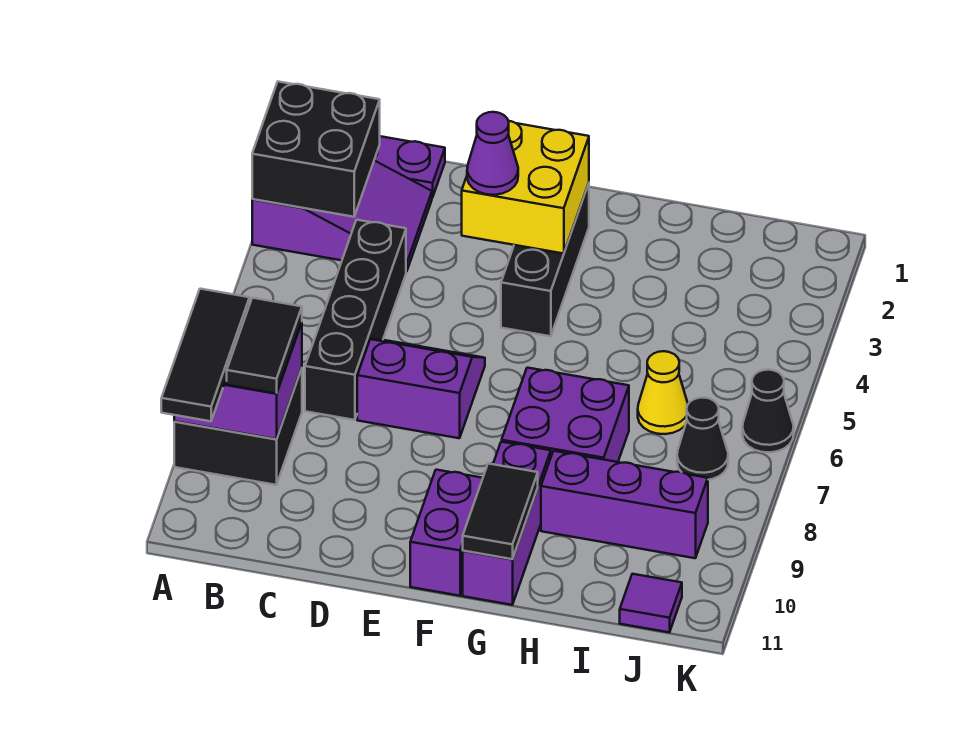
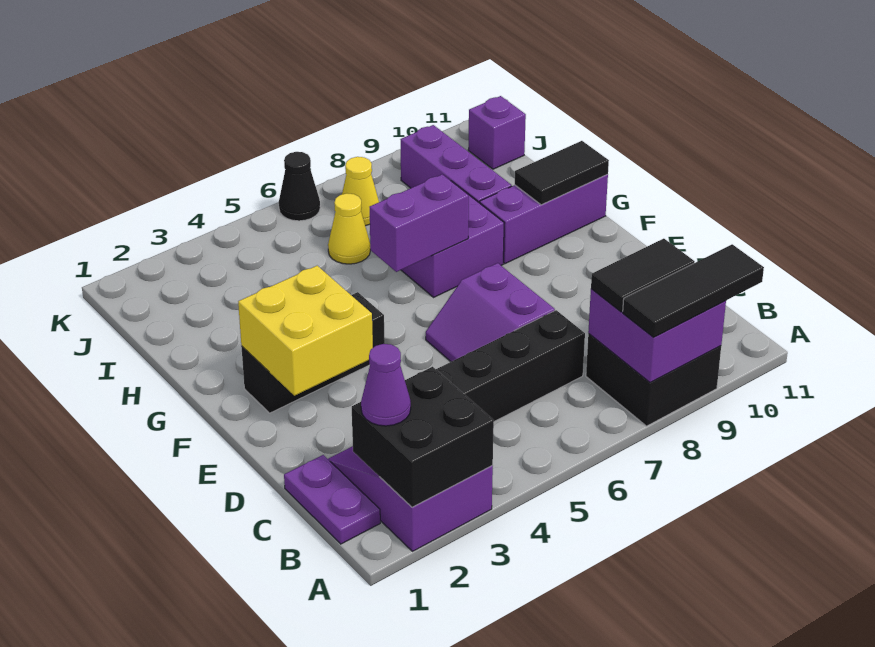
purple cone E3 level 3 -> purple cone B2 level 3
purple brick F10:F11 level 1 -> purple brick G6:G7 level 2
black cone J7 level 1 -> yellow cone J7 level 1
purple tile J11 level 1 -> purple brick J11 level 1

